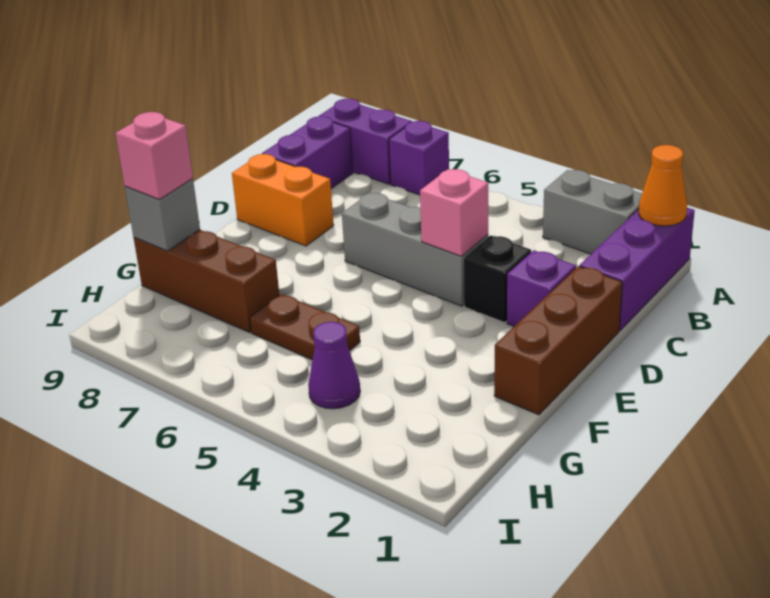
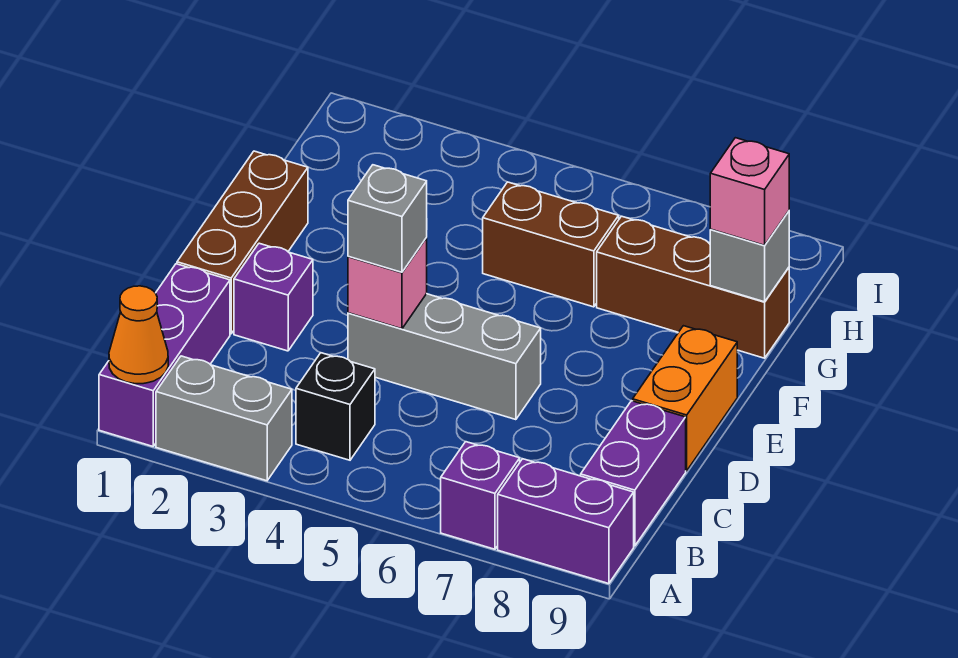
black brick D3 level 1 -> black brick B4 level 1
none -> grey brick D4 level 3
orange brick D8:D9 level 1 -> orange brick D9:E9 level 1
brown plate G5:G6 level 1 -> brown brick G5:G6 level 1
purple cone H4 level 1 -> none

